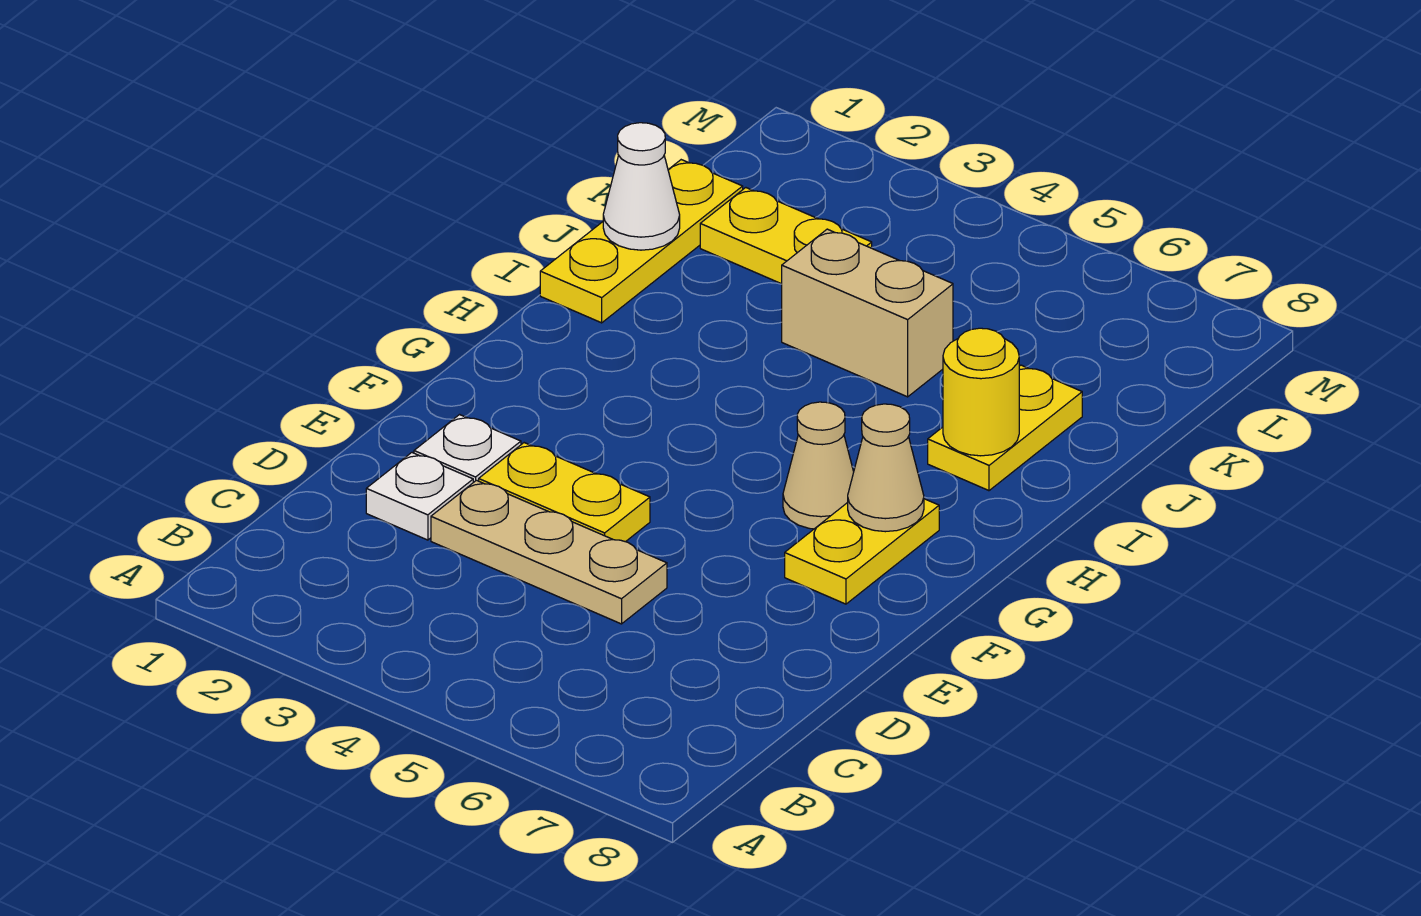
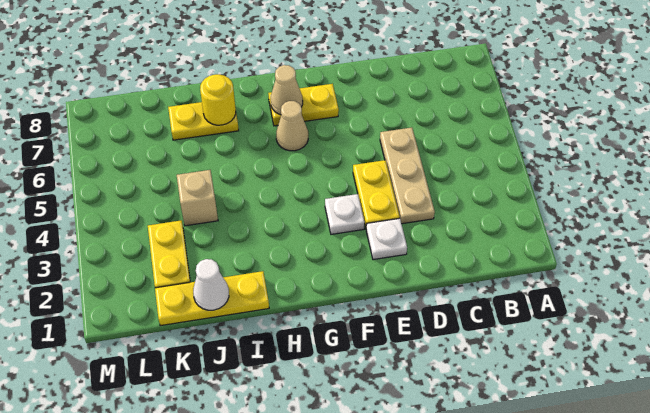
white plate D2 level 1 -> white plate F3 level 1
tan brick J4:J5 level 1 -> tan brick J4 level 1

